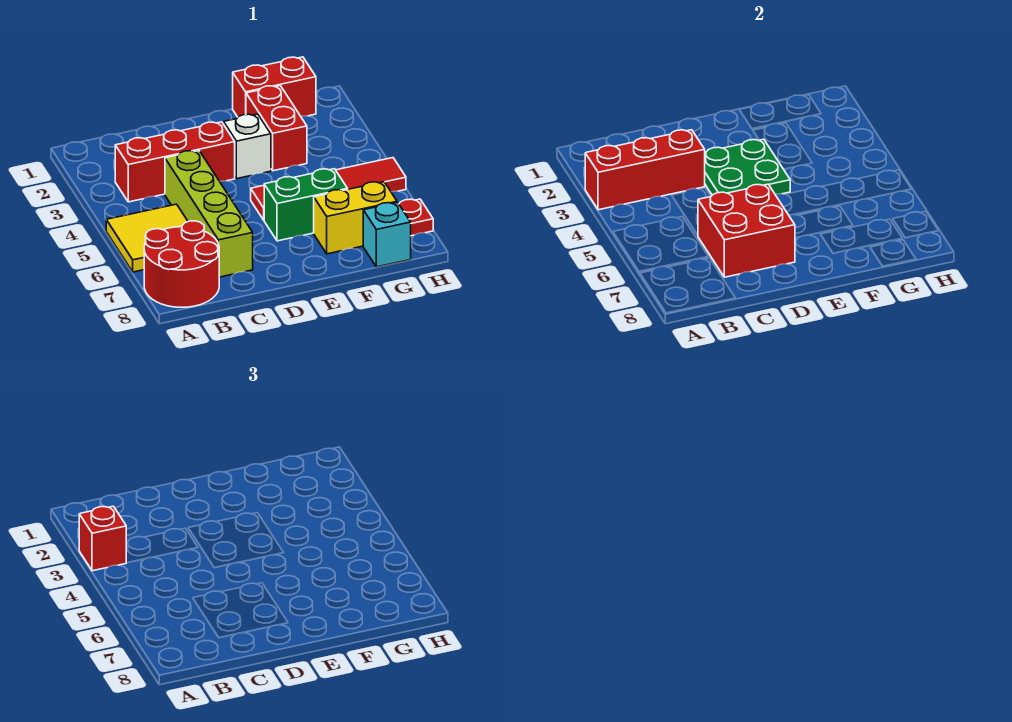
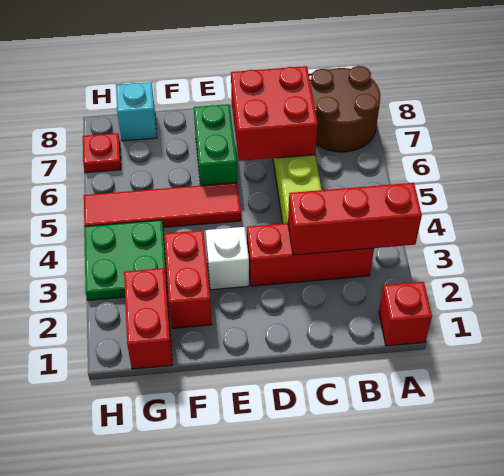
red brick A3 level 3 -> red brick A1 level 1
yellow tile A5:B6 level 1 -> none
red round brick A7:B8 level 1 -> brown round brick A7:B8 level 1
green plate D3:E4 level 2 -> green plate G3:H4 level 1
green brick E6:F6 level 1 -> green brick E6:E7 level 1
red brick F1:G1 level 1 -> red brick G1:G2 level 1
yellow brick F7:G7 level 1 -> none

